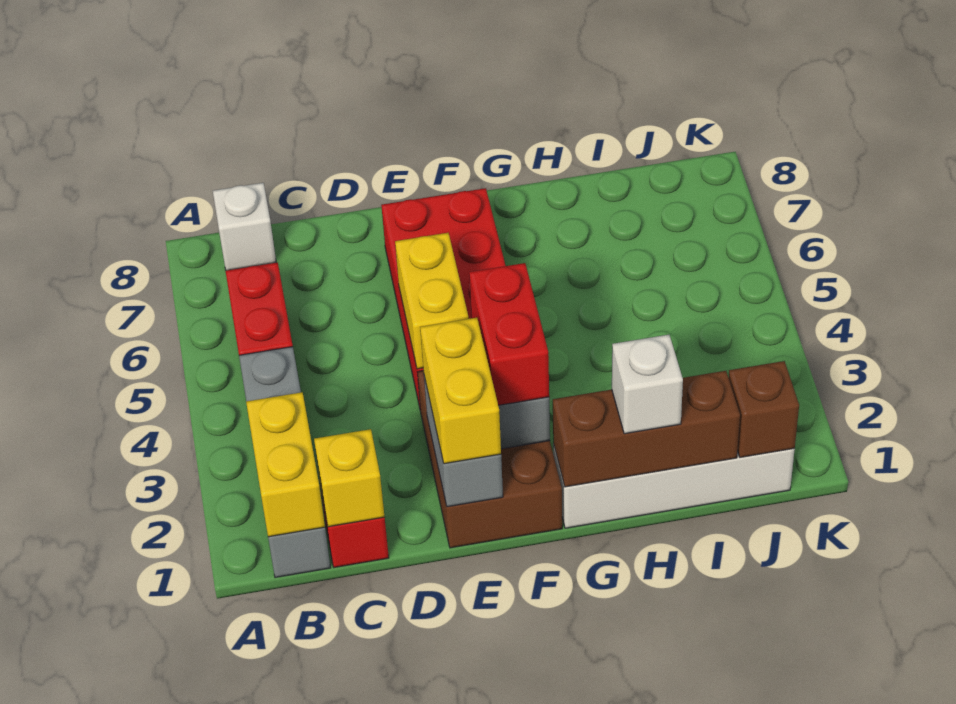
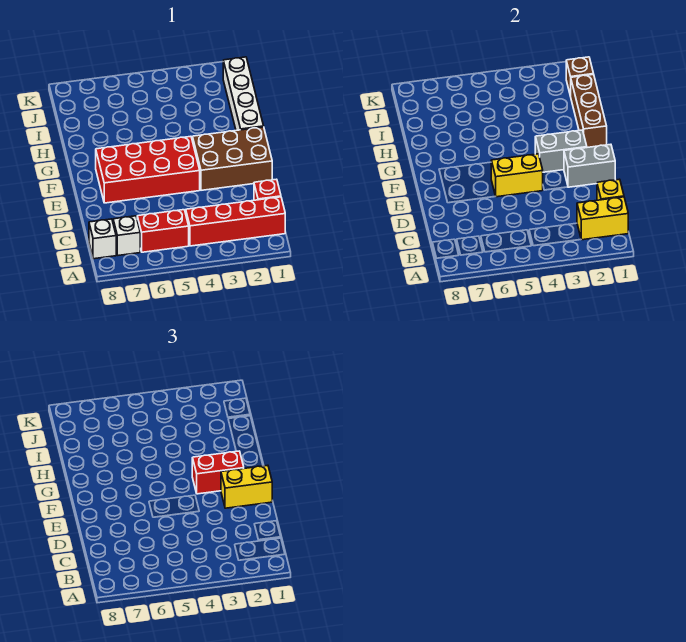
grey brick B1:B4 level 1 -> red brick B1:B4 level 1
white brick H1 level 3 -> white brick B7 level 1

